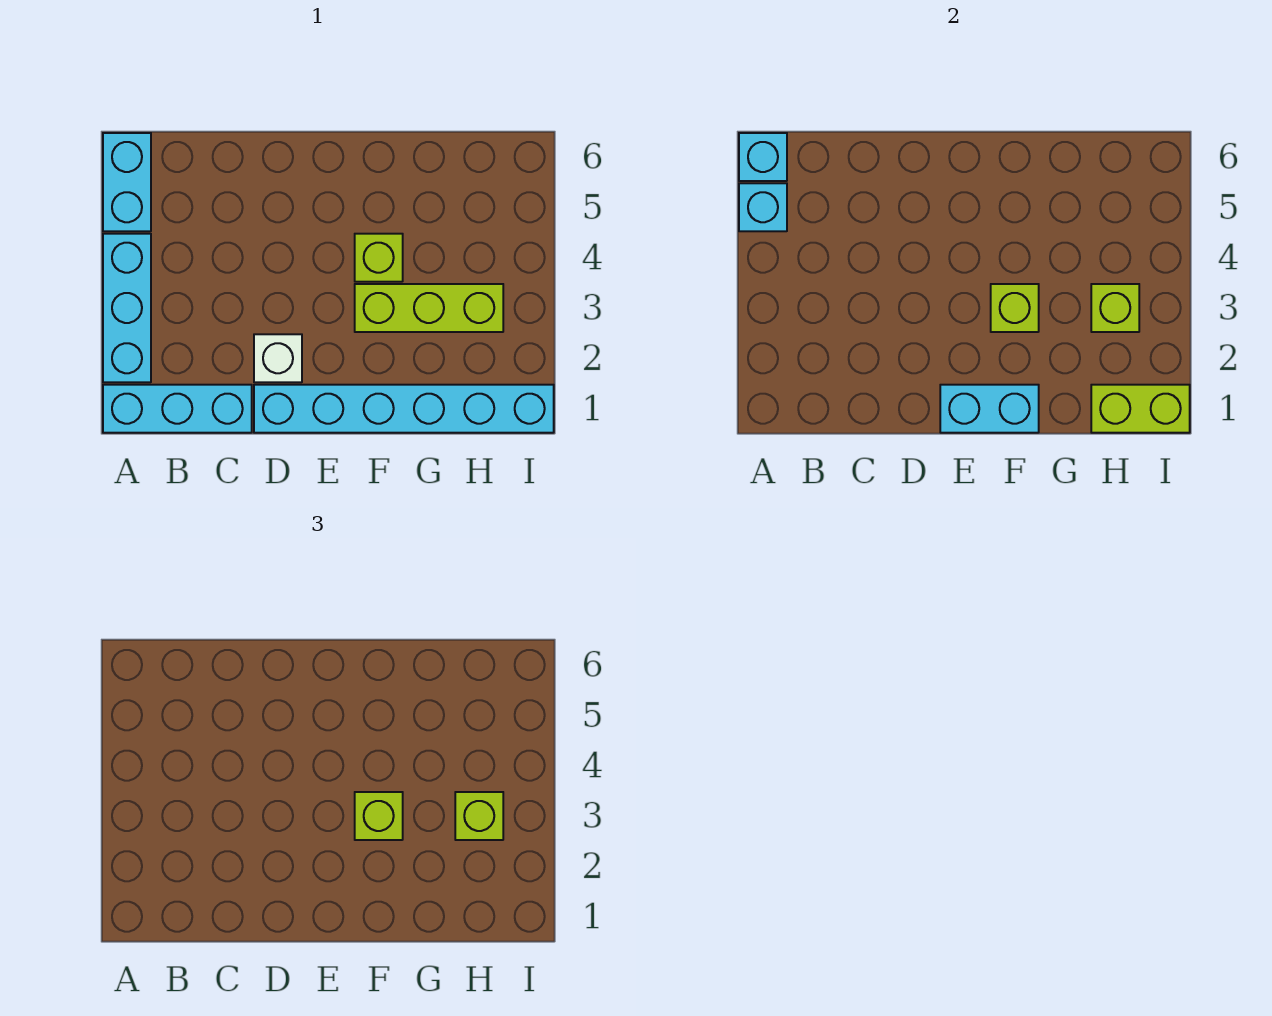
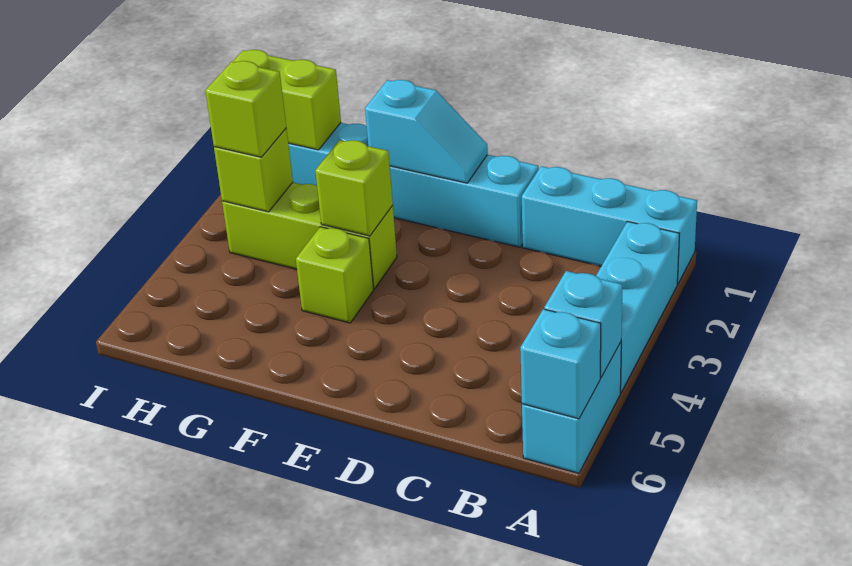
white brick D2 level 1 -> none
cyan brick E1:F1 level 2 -> cyan slope E1:F1 level 2 top F
lime brick F3 level 3 -> none

